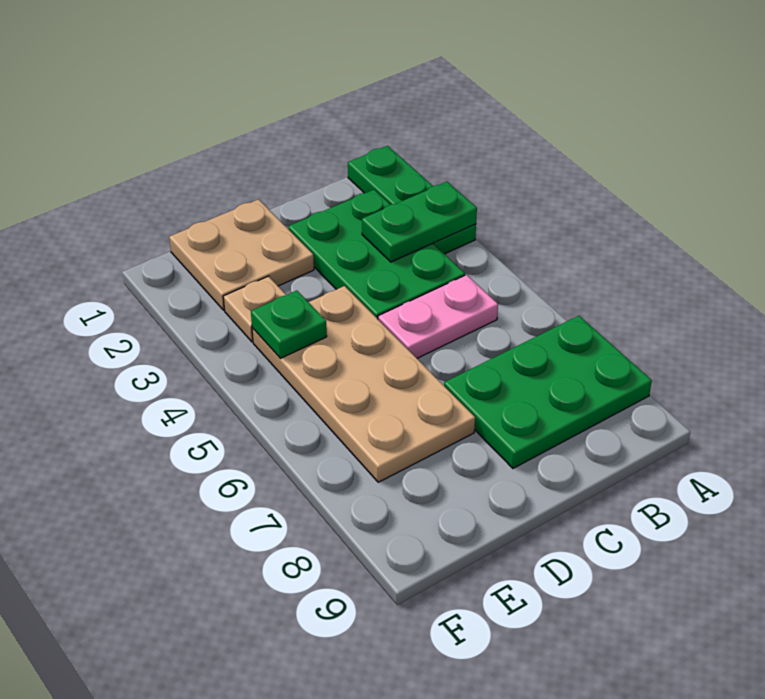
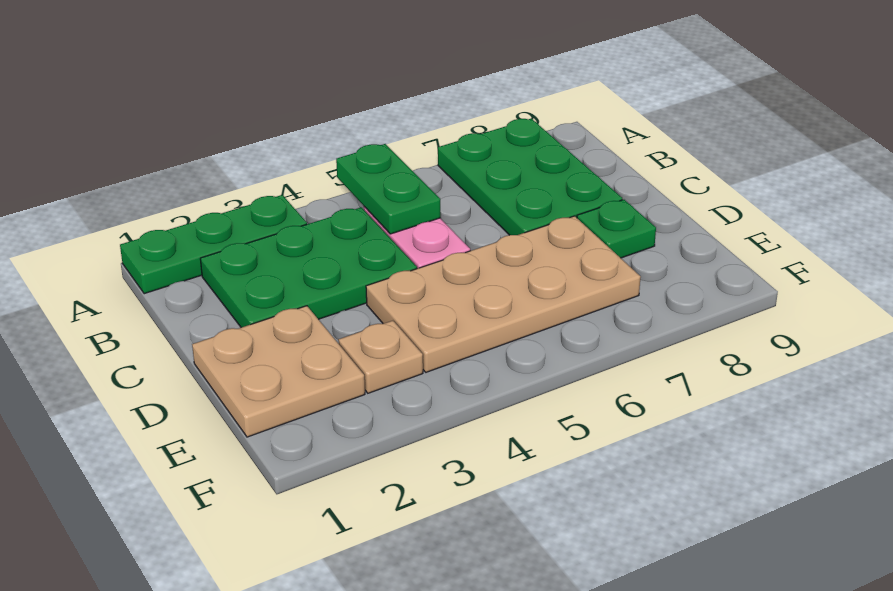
green plate A3:B3 level 2 -> green plate A5:B5 level 2
green plate E4 level 2 -> green plate D8 level 1

